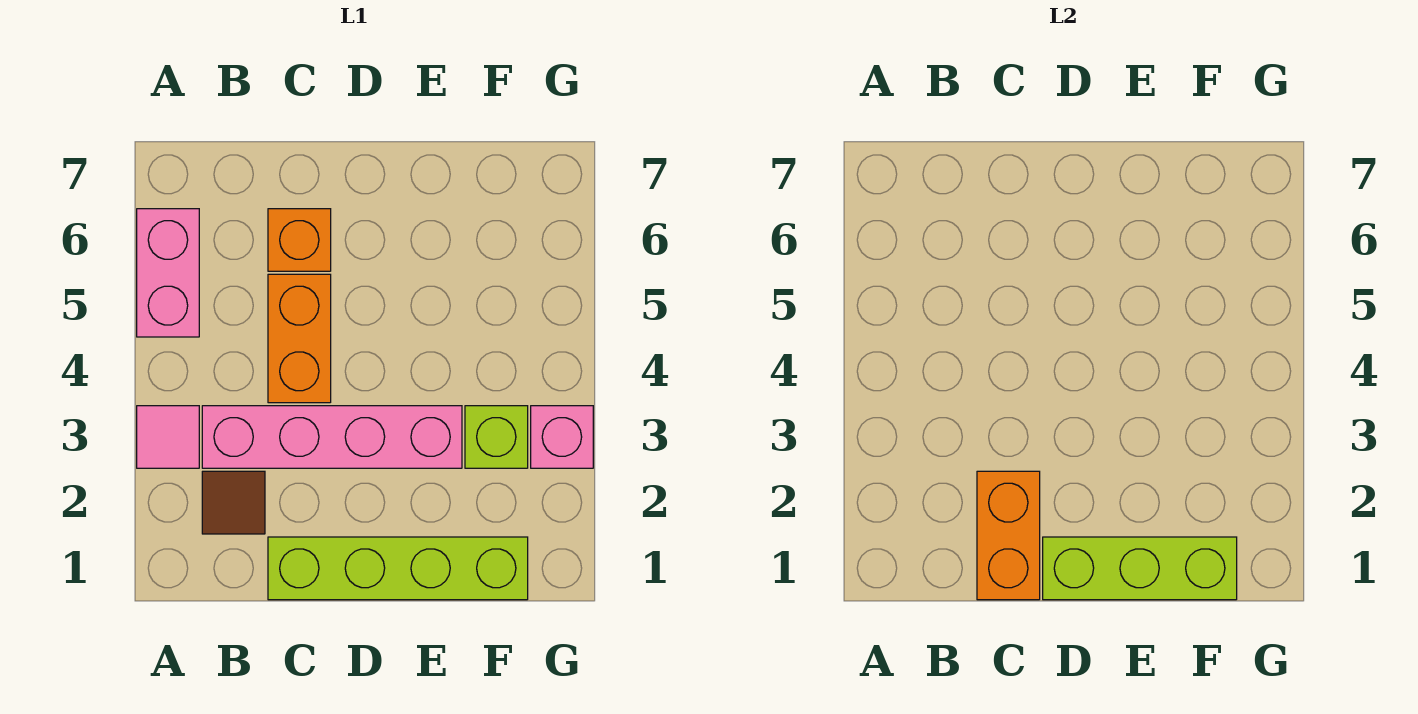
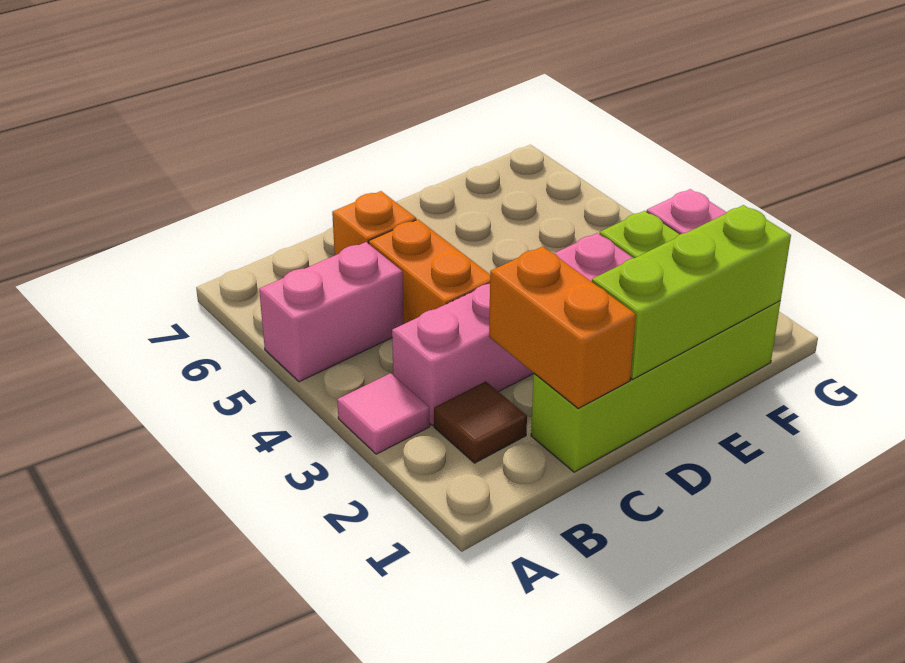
pink brick A5:A6 level 1 -> pink brick A5:B5 level 1

